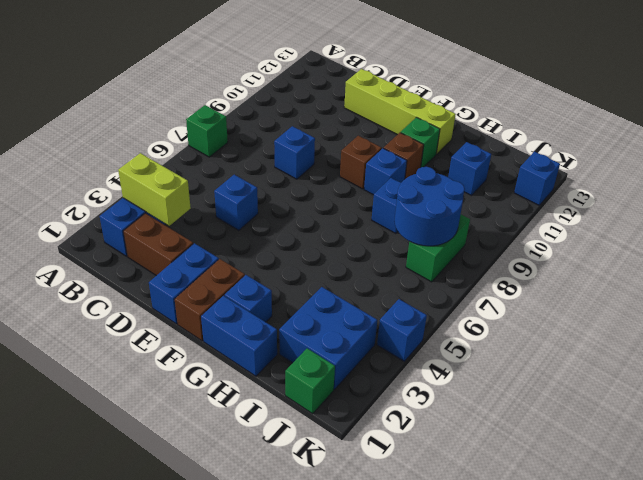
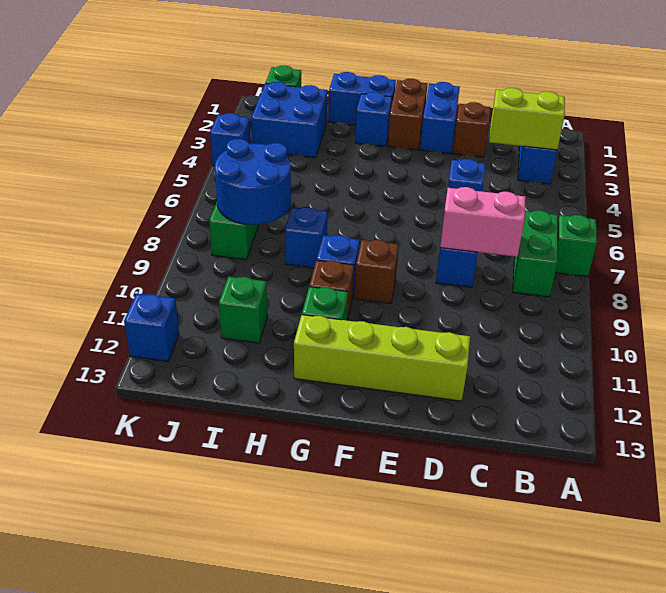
none -> green brick B7:B8 level 1
brown brick C2:D2 level 1 -> brown brick D2 level 1
none -> pink brick C8:D8 level 2
blue brick I11 level 1 -> green brick I11 level 1

